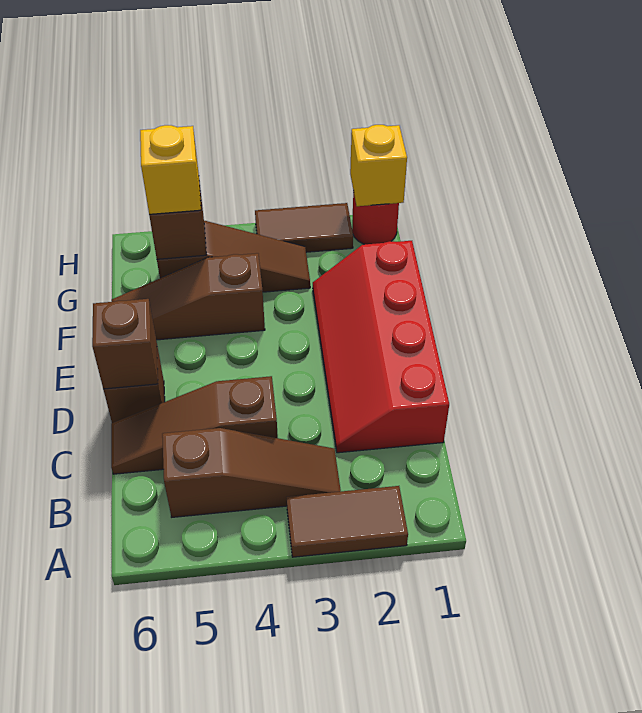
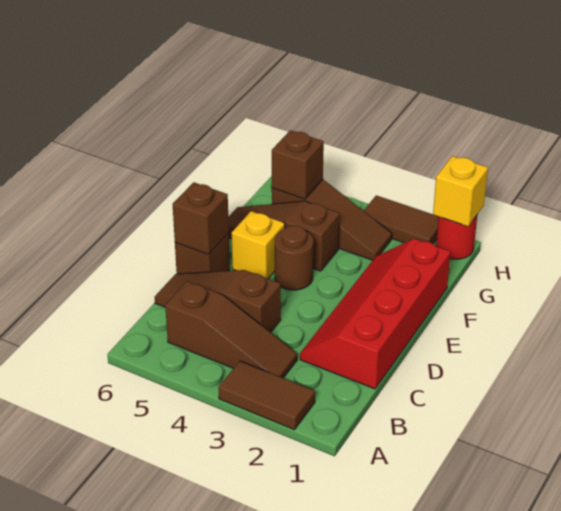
none -> brown round brick E4 level 1
yellow brick G5 level 3 -> yellow brick E5 level 1

